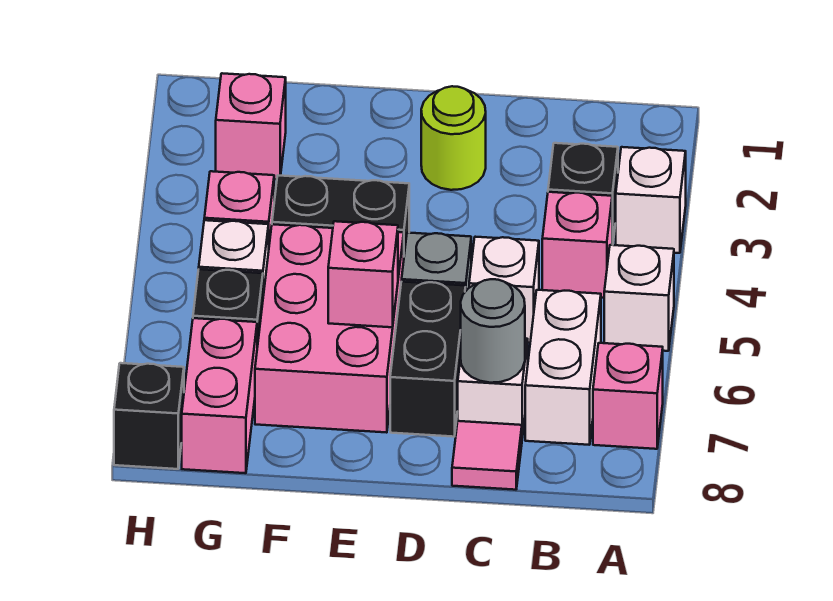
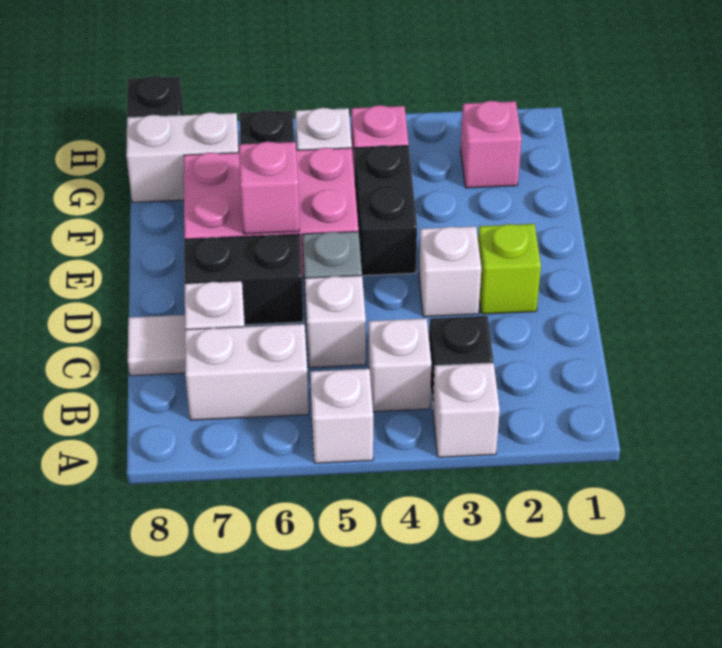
pink brick A7 level 1 -> none
pink brick B4 level 1 -> white brick B4 level 1
grey round brick C7 level 2 -> none
pink tile C8 level 1 -> white tile C8 level 1
lime round brick D2 level 1 -> lime brick D2 level 1
none -> white brick D3 level 1
pink brick G7:G8 level 1 -> white brick G7:G8 level 1

